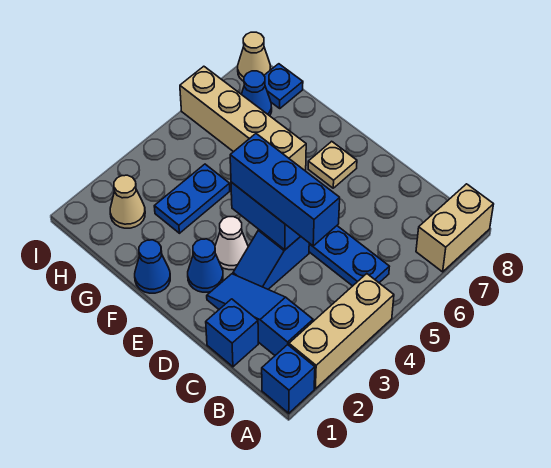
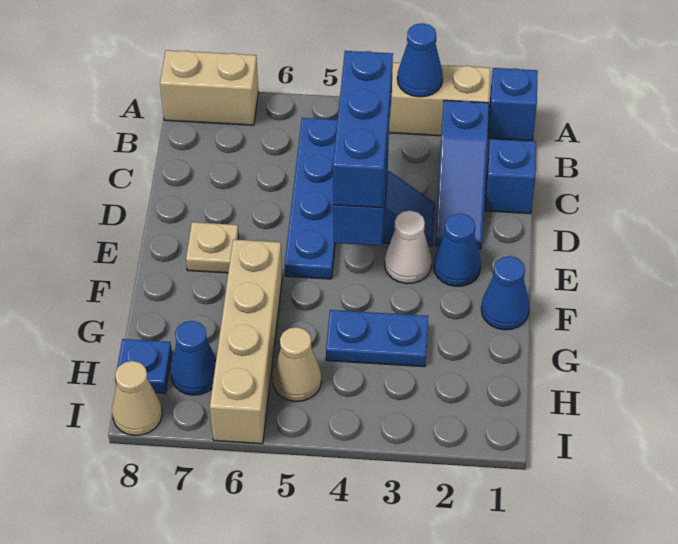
none -> blue cone A3 level 2
tan cone H2 level 1 -> tan cone H5 level 1

